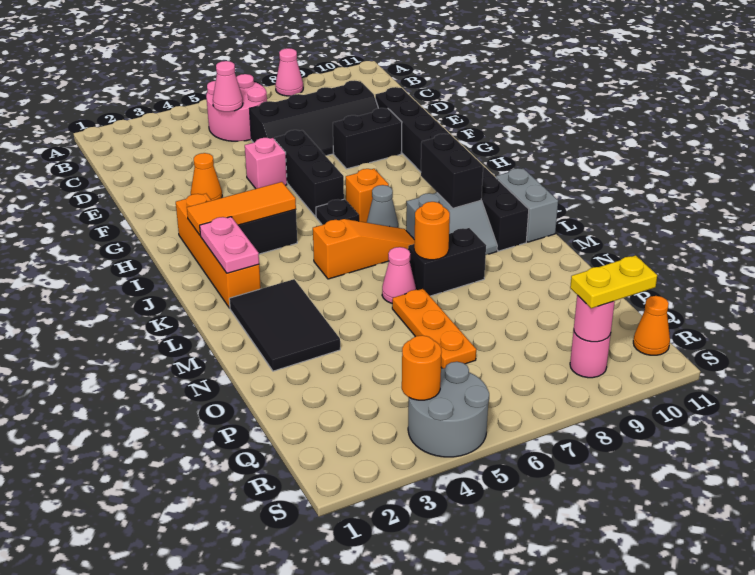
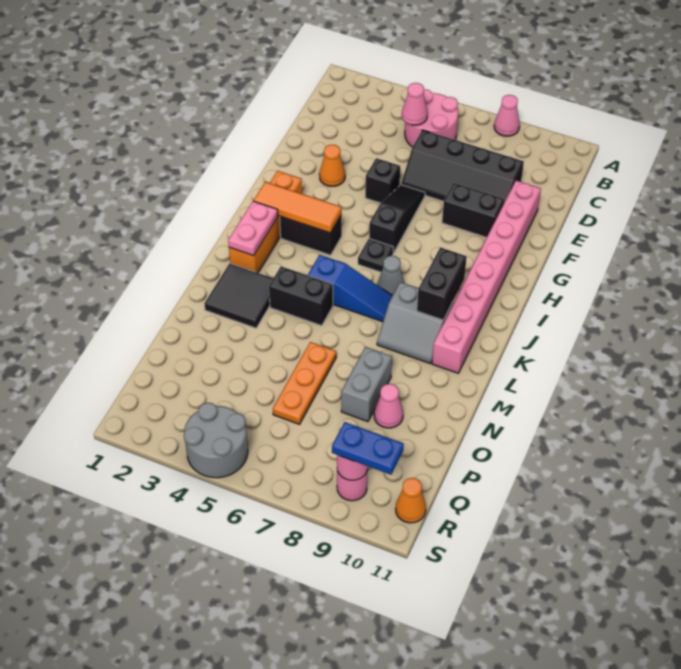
black brick E10:L10 level 1 -> pink brick E10:L10 level 1
pink brick F5 level 1 -> black brick F5 level 1
black brick F6:H6 level 1 -> black slope F6:H6 level 1 top H
orange brick I7 level 1 -> none
orange slope K5:K7 level 1 top 5 -> blue slope K5:K7 level 1 top 5
grey brick K11:L11 level 1 -> grey brick N8:O8 level 1
black tile L2:N3 level 1 -> black tile L2:M3 level 1
pink cone M6 level 1 -> pink cone O9 level 1
black brick M7:M8 level 1 -> black brick L4:L5 level 1
orange round brick M7 level 2 -> none
orange round brick R4 level 2 -> none
yellow plate R9:R10 level 3 -> blue plate R9:R10 level 3

